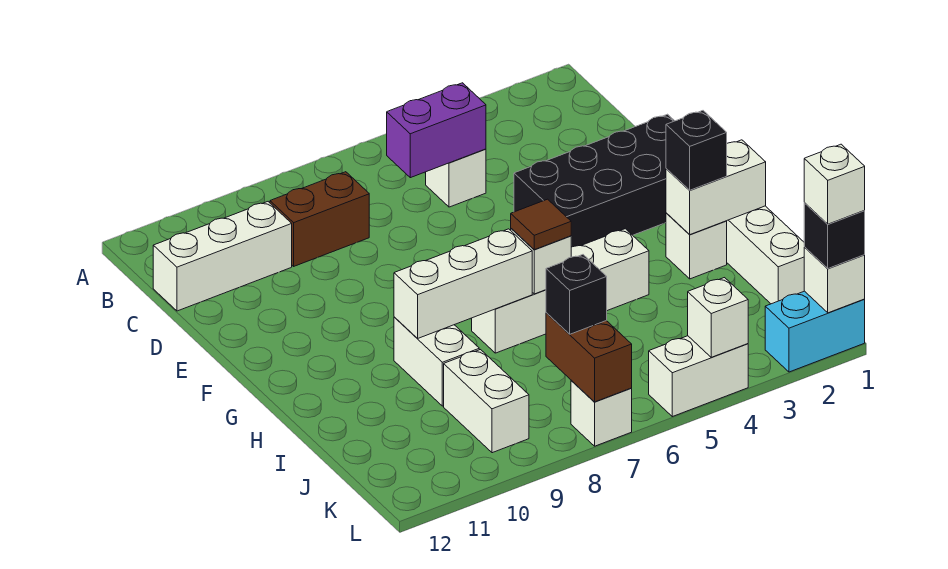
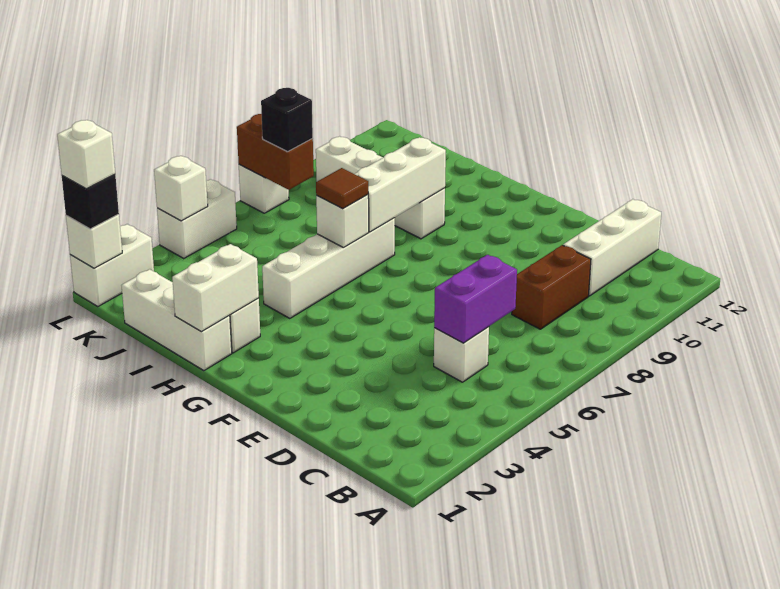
black brick E1:F4 level 1 -> none
black brick H2 level 3 -> none
cyan brick L1:L2 level 1 -> white brick L1:L2 level 1

